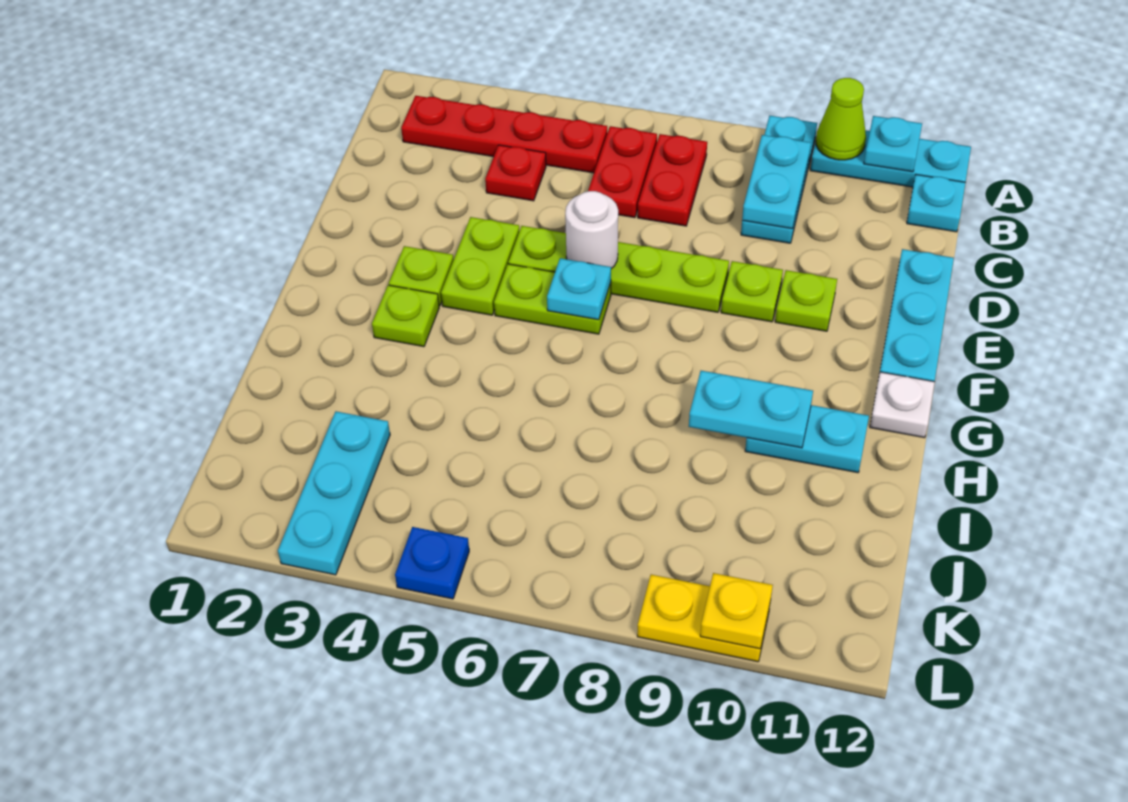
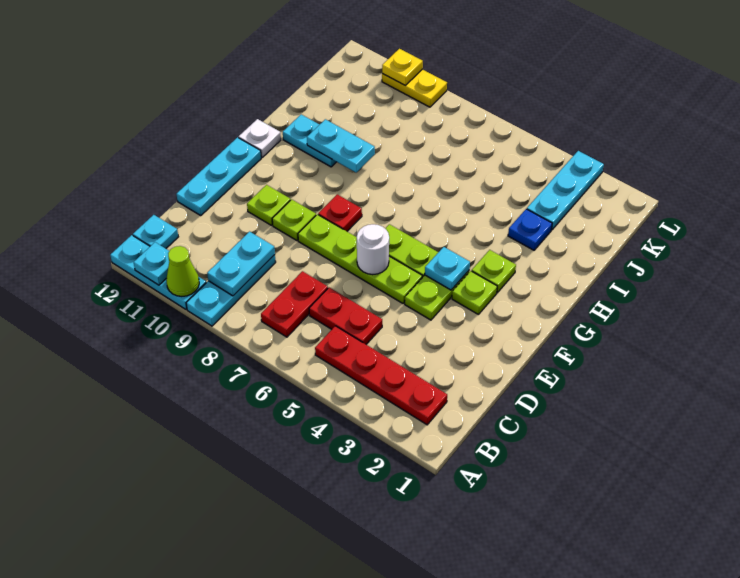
red plate B6:C6 level 1 -> red plate C5:C6 level 1
red plate C4 level 1 -> red plate F8 level 1
cyan plate F6 level 2 -> cyan plate F4 level 2
blue plate L5 level 1 -> blue plate I3 level 1

